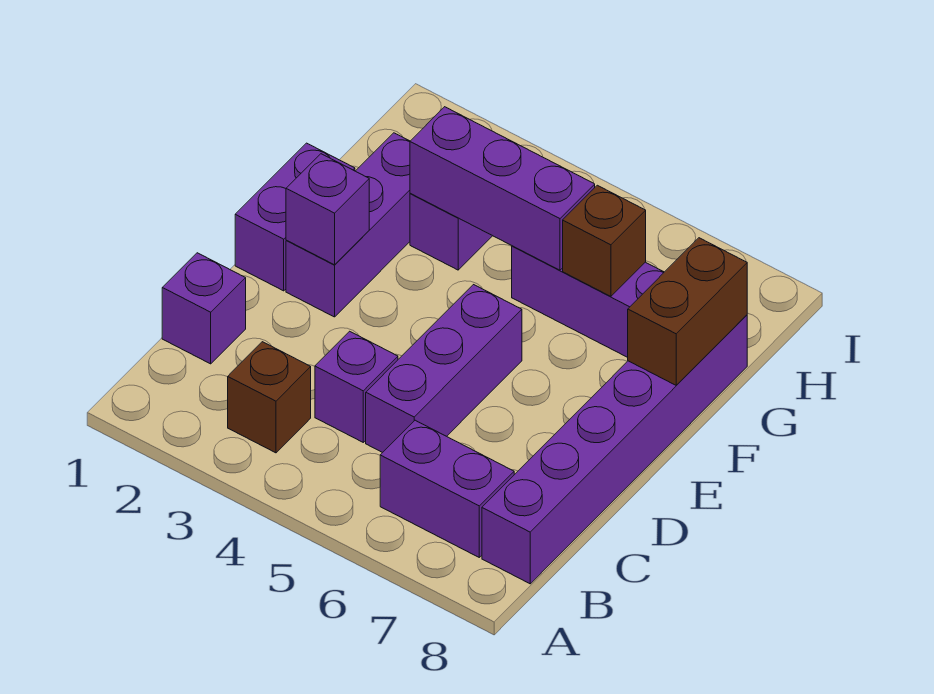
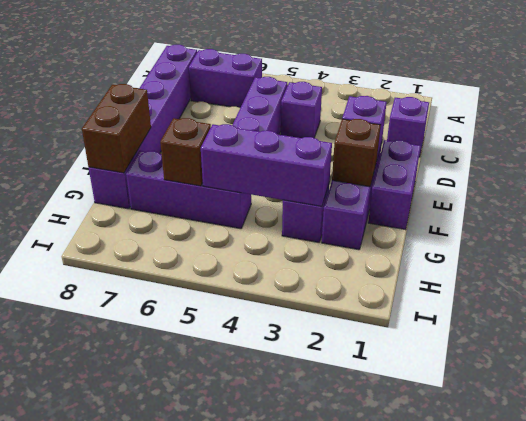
brown brick B3 level 1 -> brown brick F2 level 2

